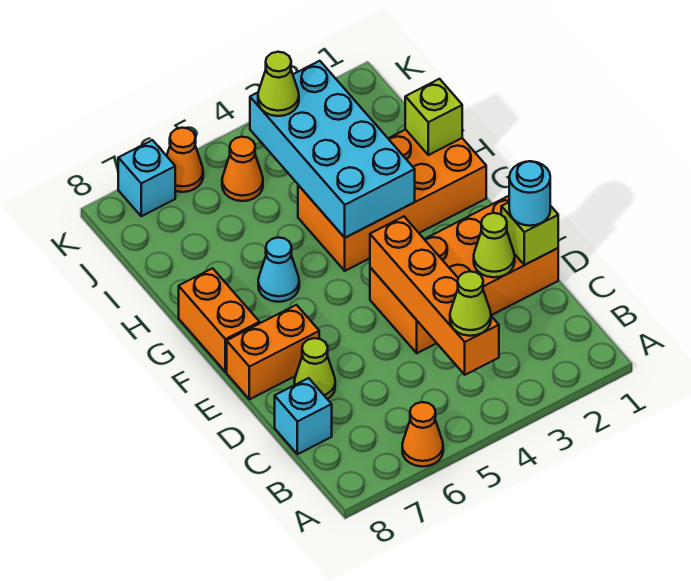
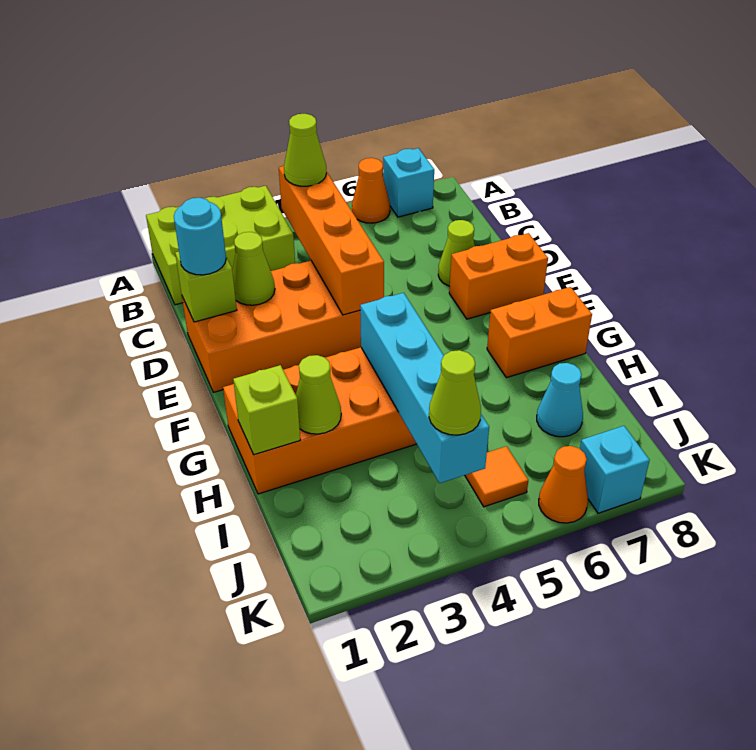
none -> lime brick A1:B3 level 1
cyan brick C8 level 1 -> cyan brick A7 level 1
orange brick F8:G8 level 1 -> orange brick G7:G8 level 1
cyan brick G3:J4 level 2 -> cyan brick G4:J4 level 2
cyan cone G6 level 1 -> cyan cone I7 level 1
none -> lime cone H2 level 2
orange cone J5 level 1 -> orange tile J5 level 1

